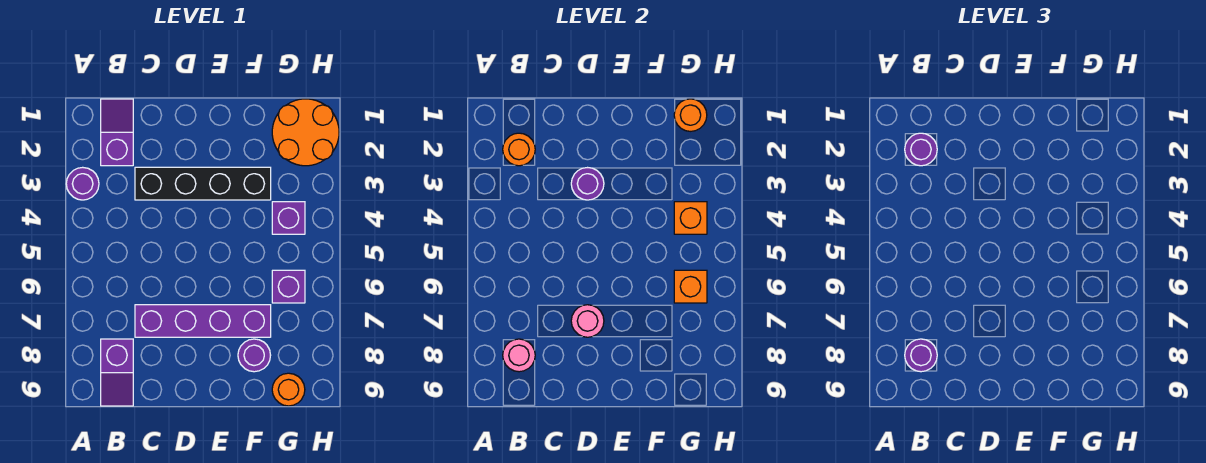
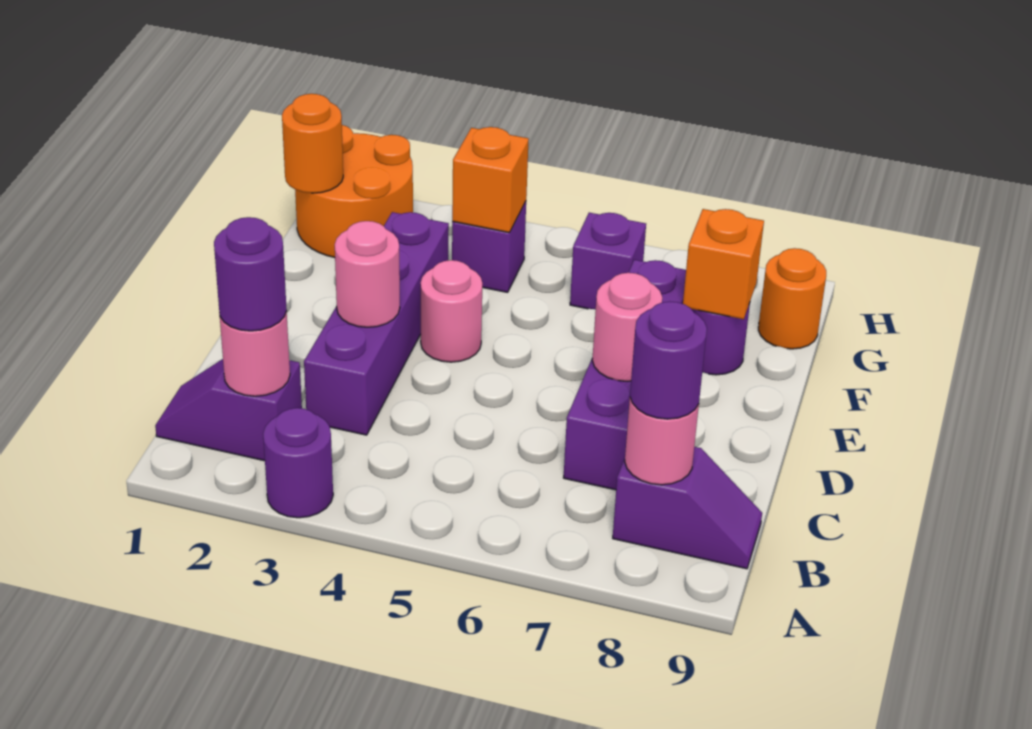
orange round brick B2 level 2 -> pink round brick B2 level 2
black brick C3:F3 level 1 -> purple brick C3:F3 level 1
purple round brick D3 level 2 -> pink round brick D3 level 2
none -> pink round brick E4 level 1
orange brick G6 level 2 -> orange brick F8 level 2

